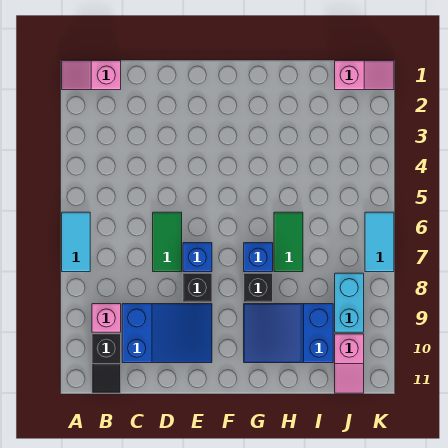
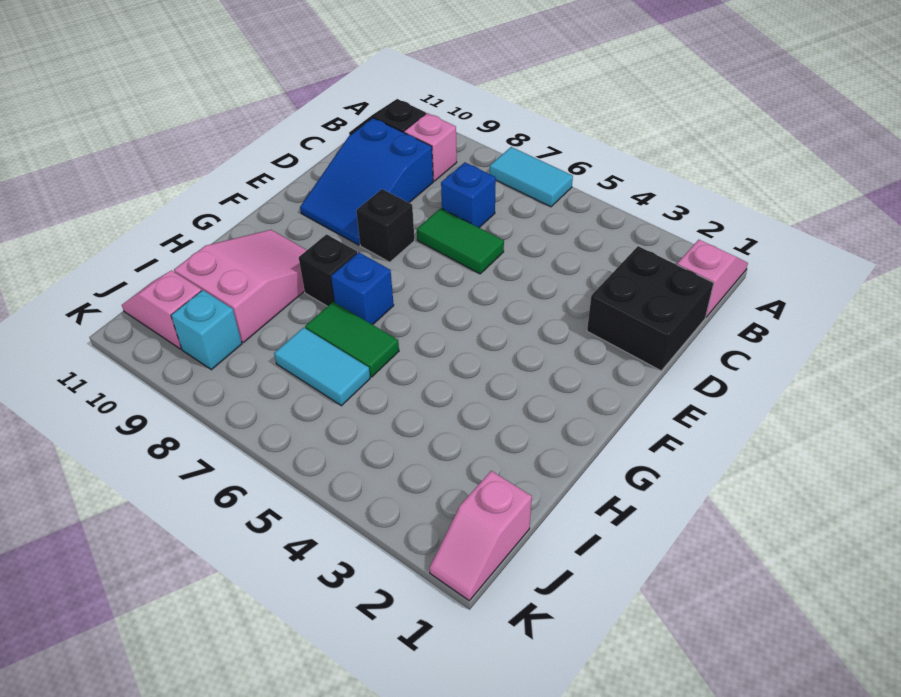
none -> black brick C1:D2 level 1
blue brick E7 level 1 -> blue brick C7 level 1
blue slope G9:I10 level 1 top I -> pink slope G9:I10 level 1 top I
cyan brick J8:J9 level 1 -> cyan brick J9 level 1
cyan tile K6:K7 level 1 -> cyan tile I6:I7 level 1

